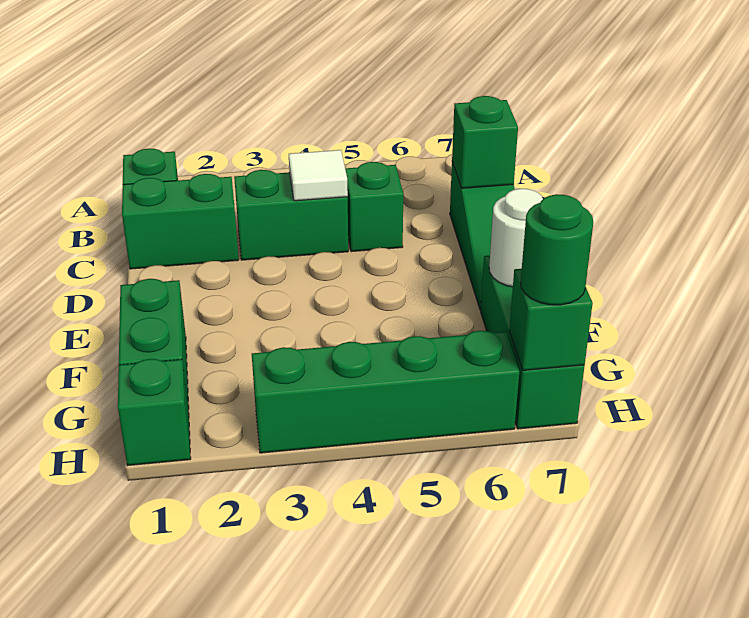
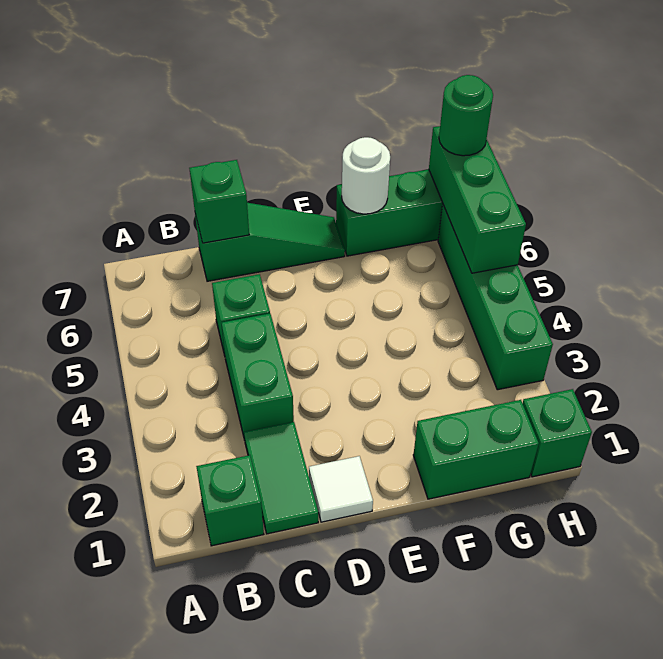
green brick C1:C2 level 1 -> green tile C1:C2 level 1
white tile C4 level 2 -> white tile D1 level 1
green brick H7 level 2 -> green brick H5:H7 level 2

